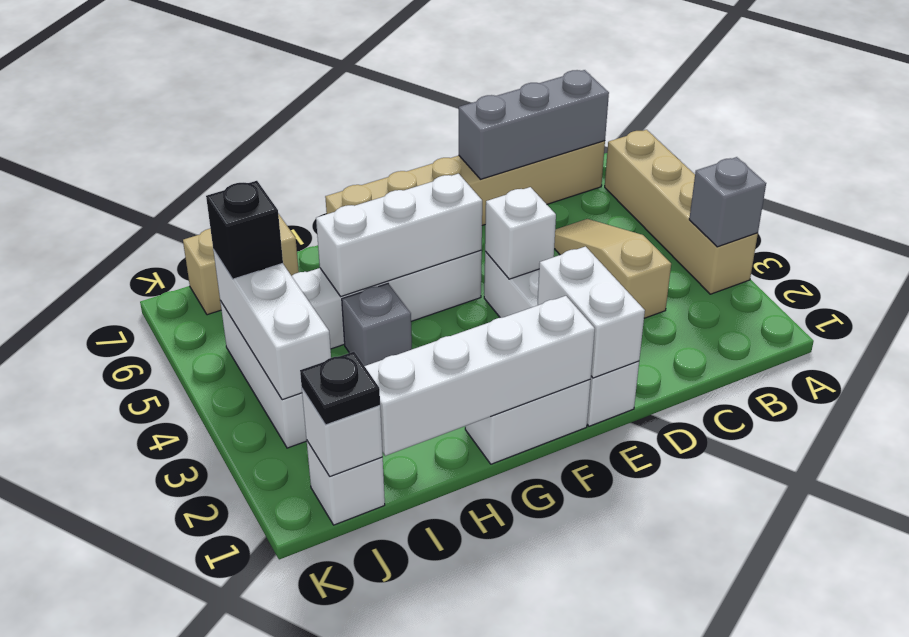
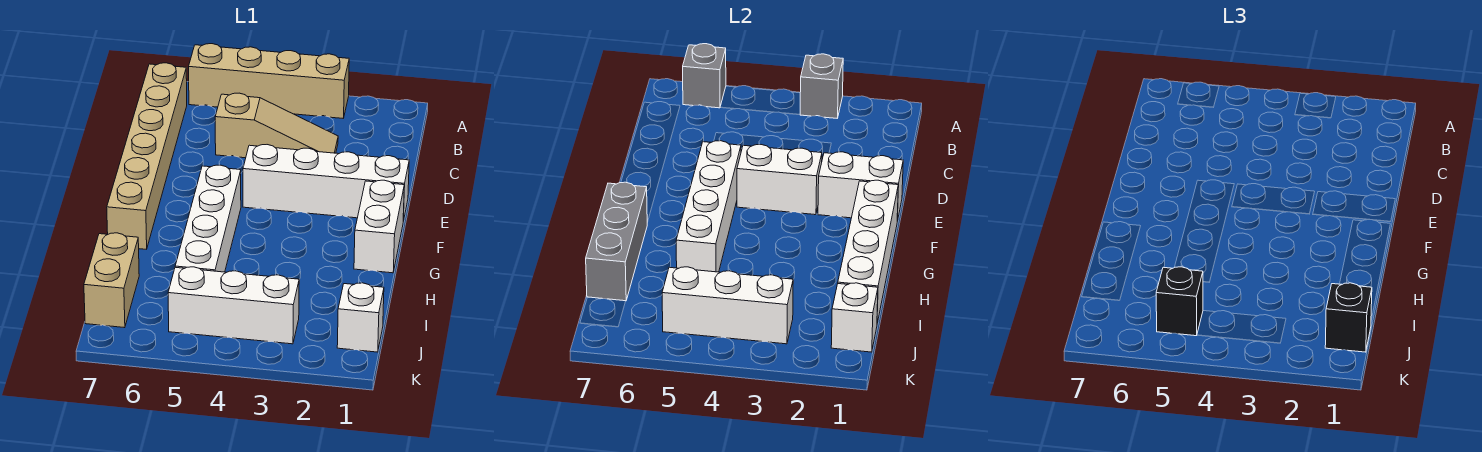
grey brick B7:D7 level 2 -> grey brick G7:I7 level 2
tan slope C3:C5 level 1 top 3 -> tan slope C3:C5 level 1 top 5
white brick E4 level 2 -> white brick E3:E4 level 2
white brick F5:H5 level 2 -> white brick E5:H5 level 2
grey brick H4 level 1 -> grey brick A6 level 2
black plate J1 level 3 -> black brick J1 level 3

